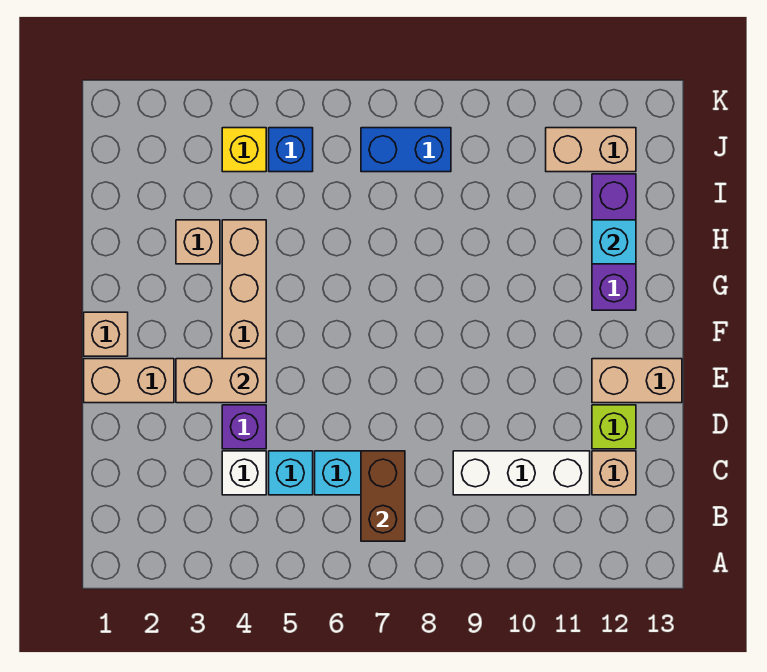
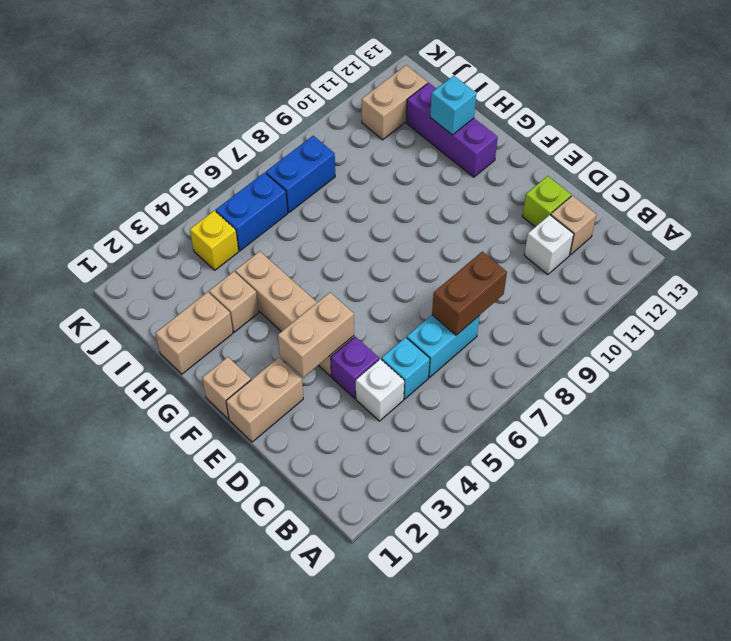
brown brick B7:C7 level 2 -> brown brick C7:C8 level 2
white brick C9:C11 level 1 -> white brick C11 level 1
tan brick E12:E13 level 1 -> tan brick H1:H2 level 1
blue brick J5 level 1 -> blue brick J5:J6 level 1

